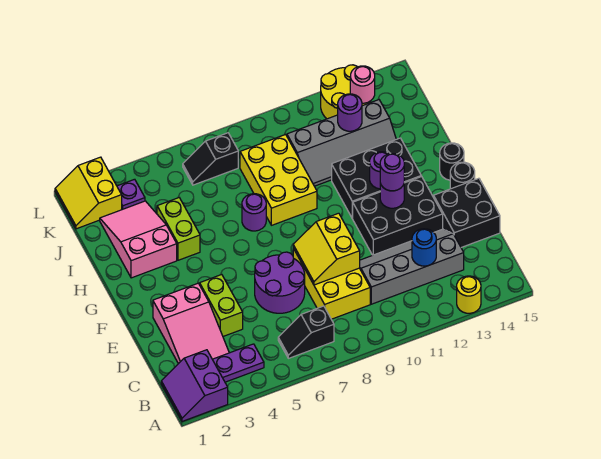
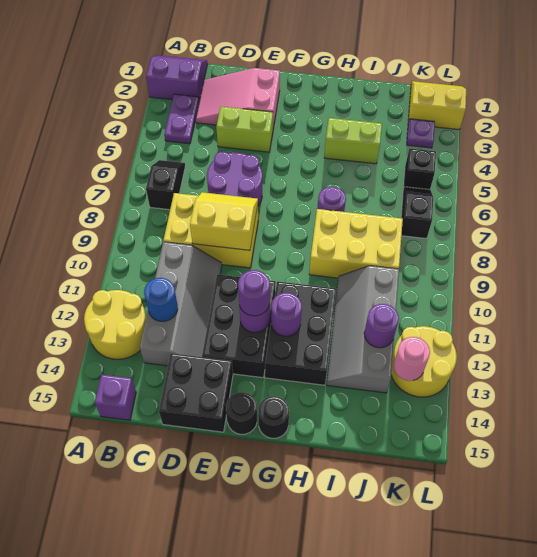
yellow round brick A13 level 1 -> yellow round brick A12:B13 level 1
none -> purple brick B15 level 1
pink slope H2:J3 level 1 top H -> none
none -> black brick K5 level 1

